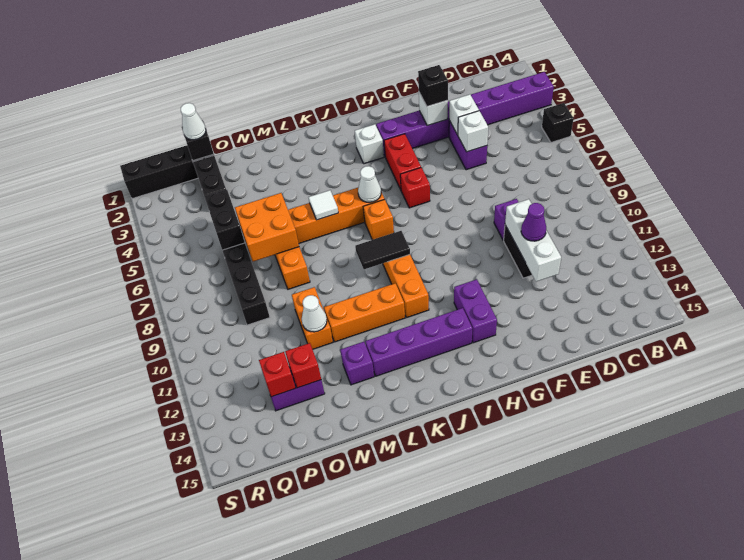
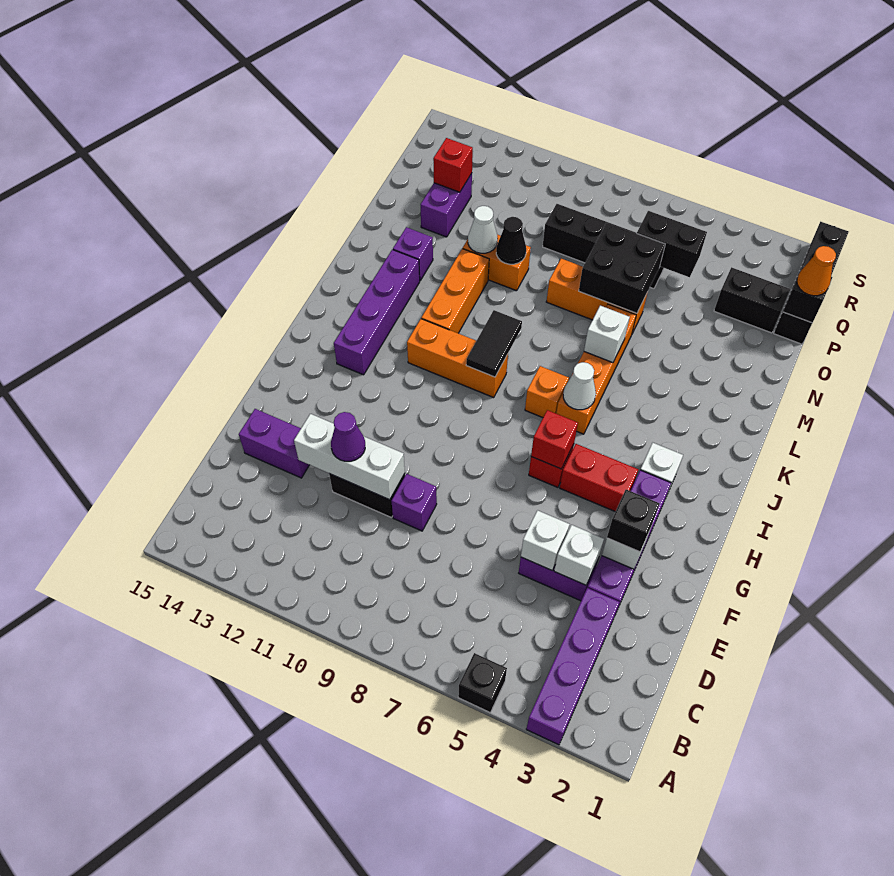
purple brick H12:H13 level 1 -> purple brick E13:E14 level 1
white tile L6 level 2 -> white brick L6 level 2
orange brick N6:O7 level 2 -> black brick N6:O7 level 2
none -> black cone N10 level 2
red brick O13 level 2 -> red brick H6 level 2
white cone P1 level 3 -> orange cone P1 level 3

